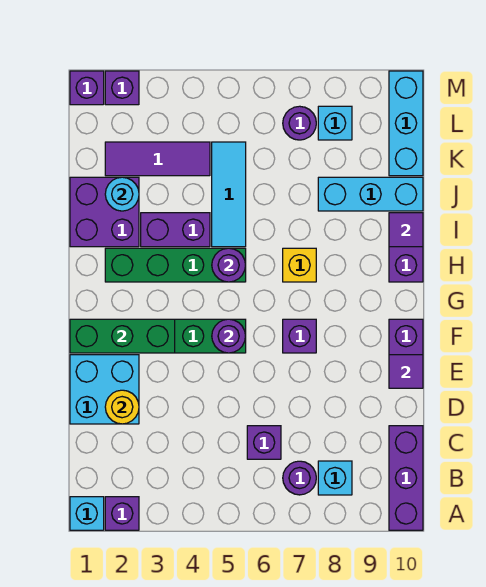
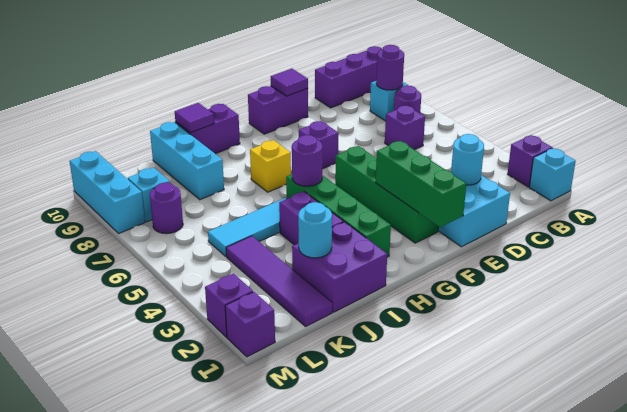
yellow round brick D2 level 2 -> cyan round brick D2 level 2
purple round brick F5 level 2 -> purple round brick B8 level 2
purple tile K2:K4 level 1 -> purple tile K1:K4 level 1
cyan brick K10:M10 level 1 -> cyan brick M8:M10 level 1

